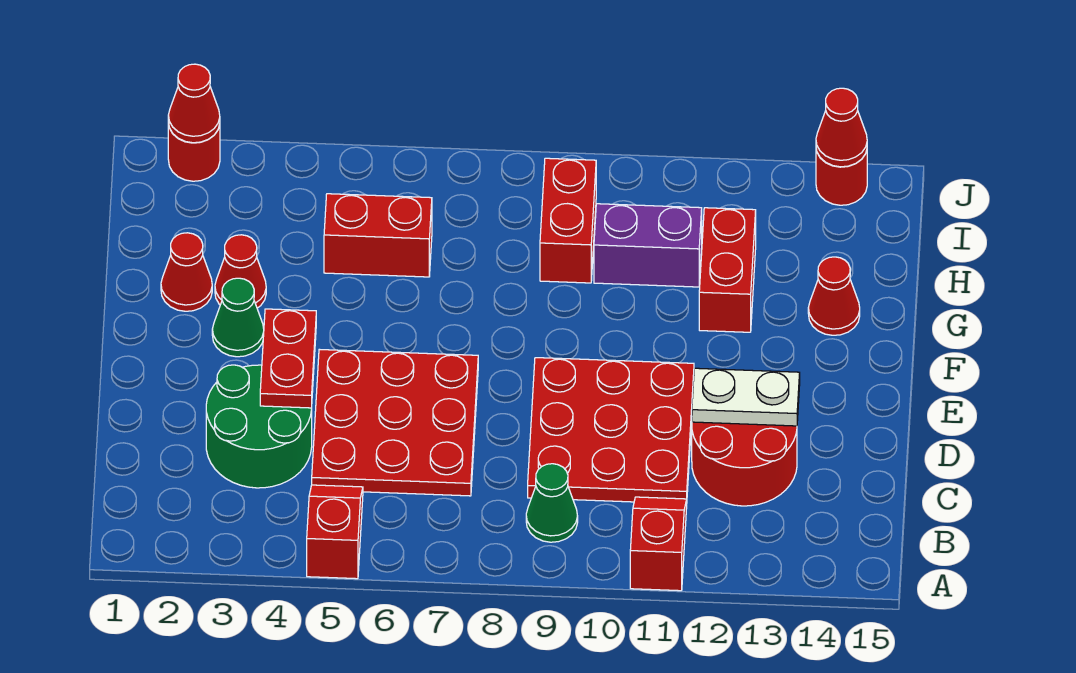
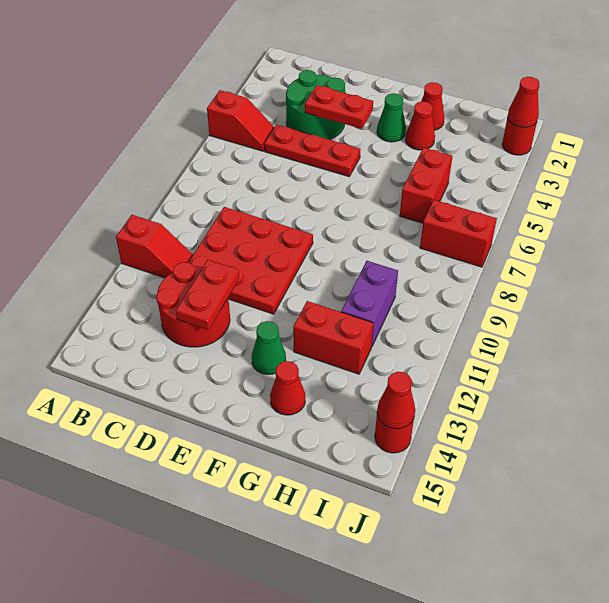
green cone B9 level 1 -> green cone F13 level 1
red plate C5:E7 level 1 -> red plate C5:E5 level 1
white plate D12:D13 level 2 -> red plate D12:D13 level 2
red brick H9:I9 level 1 -> red brick I7:J7 level 1

